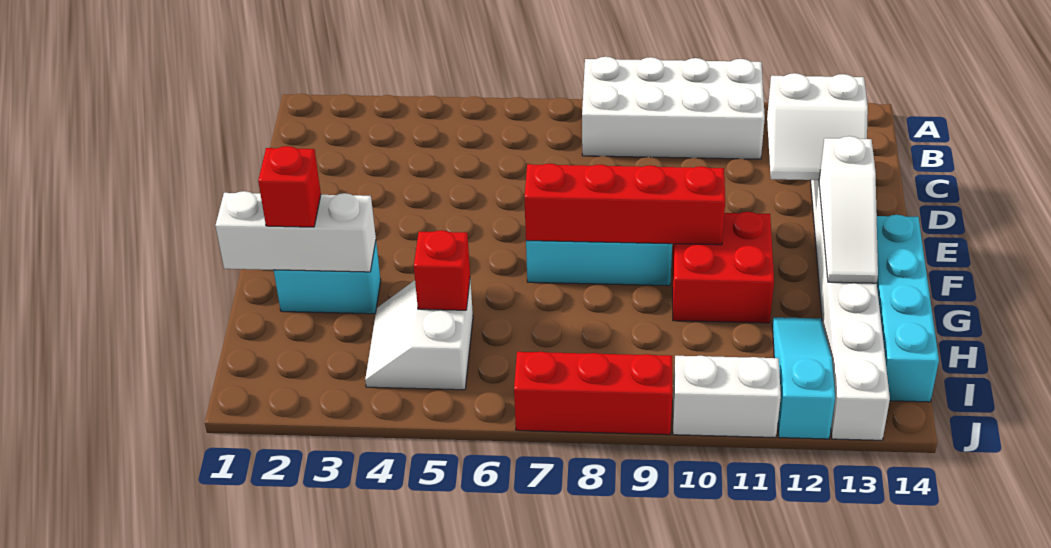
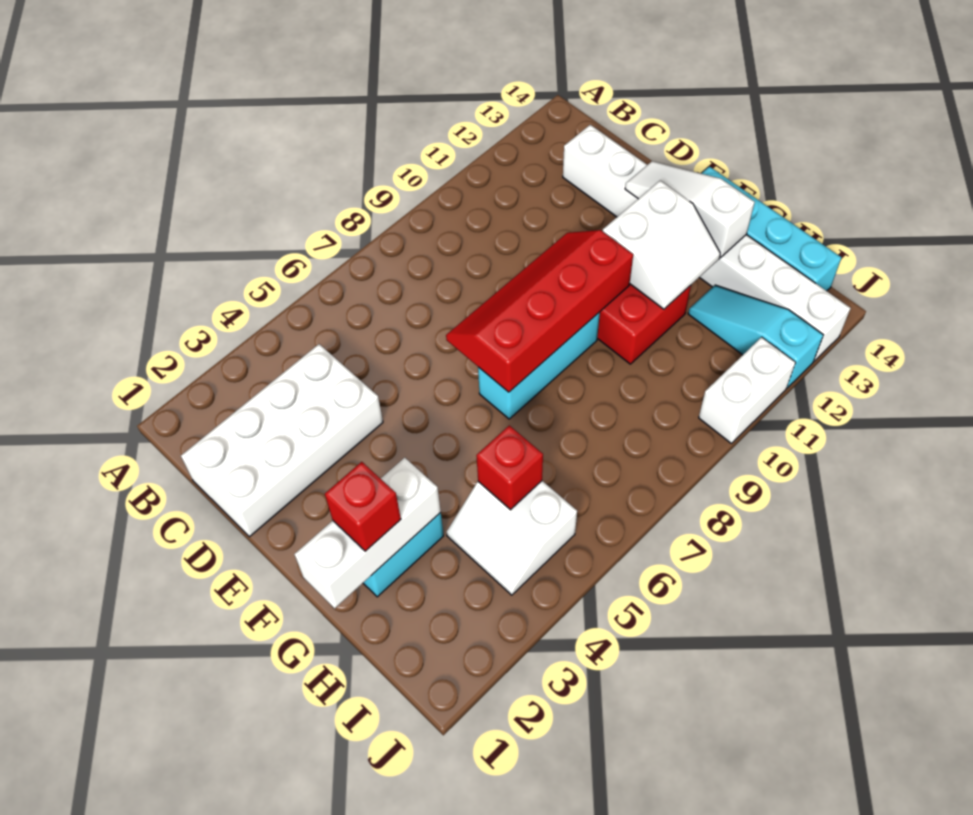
white brick A8:B11 level 1 -> white brick C1:D4 level 1
white slope C12:D13 level 2 top C -> white slope F11:G12 level 2 top F
white slope E13:G13 level 2 top E -> white slope E13:G13 level 2 top G
red brick J7:J9 level 1 -> none

